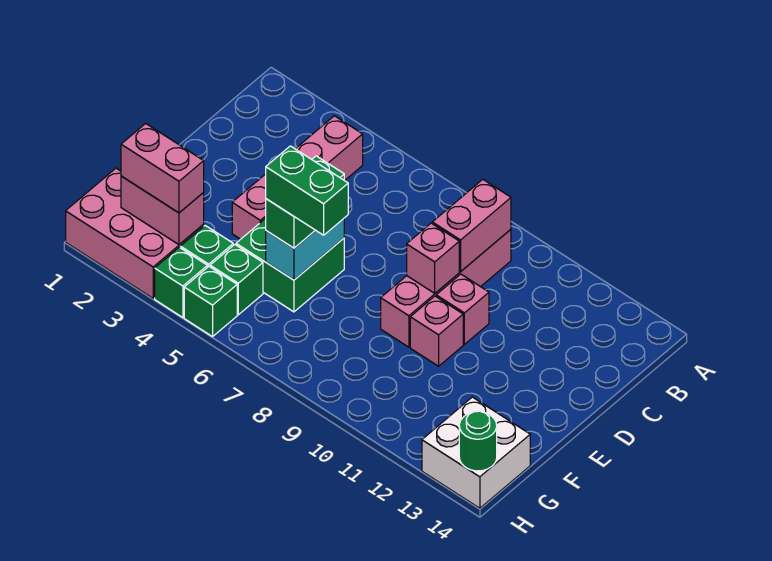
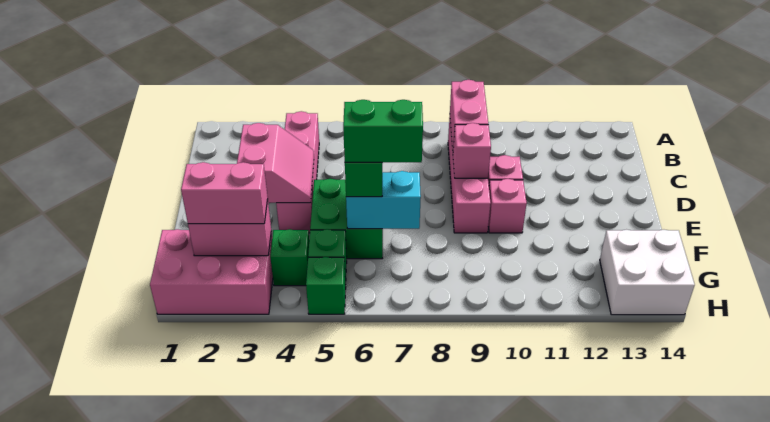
none -> pink slope D3:E4 level 2 top 3
cyan brick E6:F6 level 2 -> cyan brick F6:F7 level 2
green brick H4 level 1 -> none
green round brick H14 level 2 -> none

